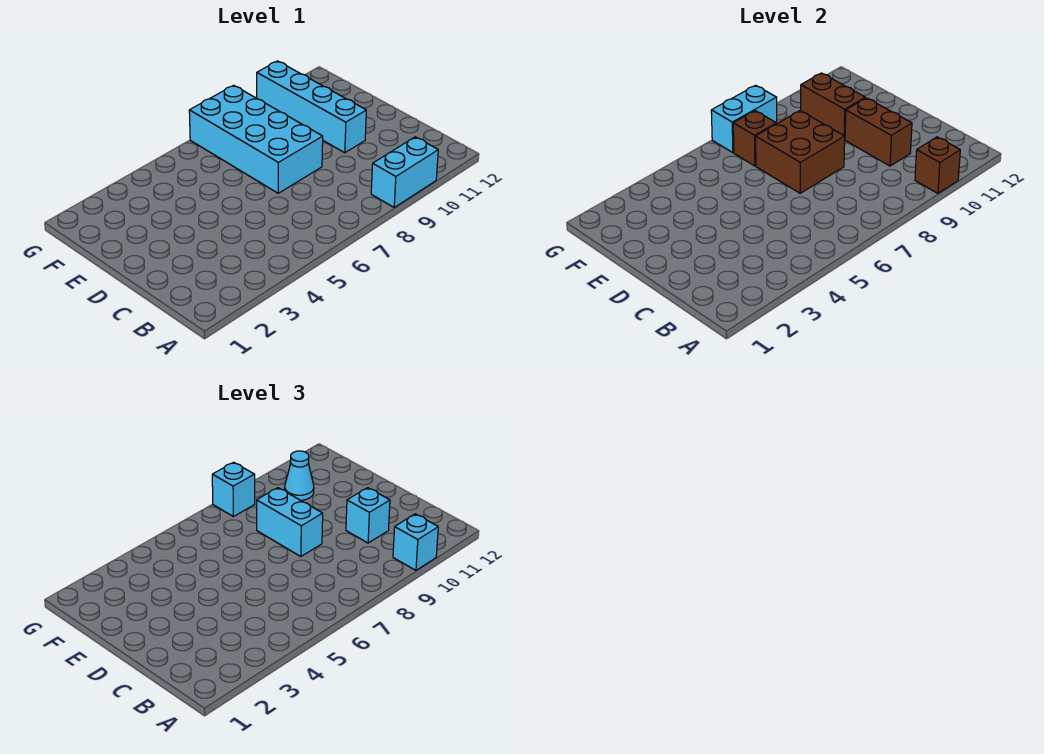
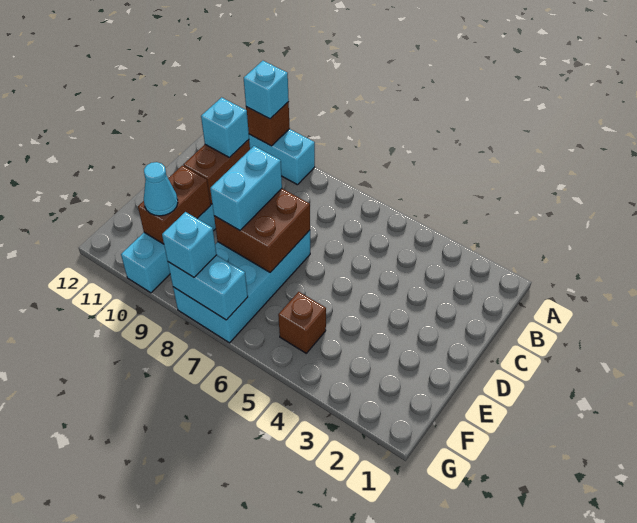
brown brick F7 level 2 -> brown brick F5 level 1

